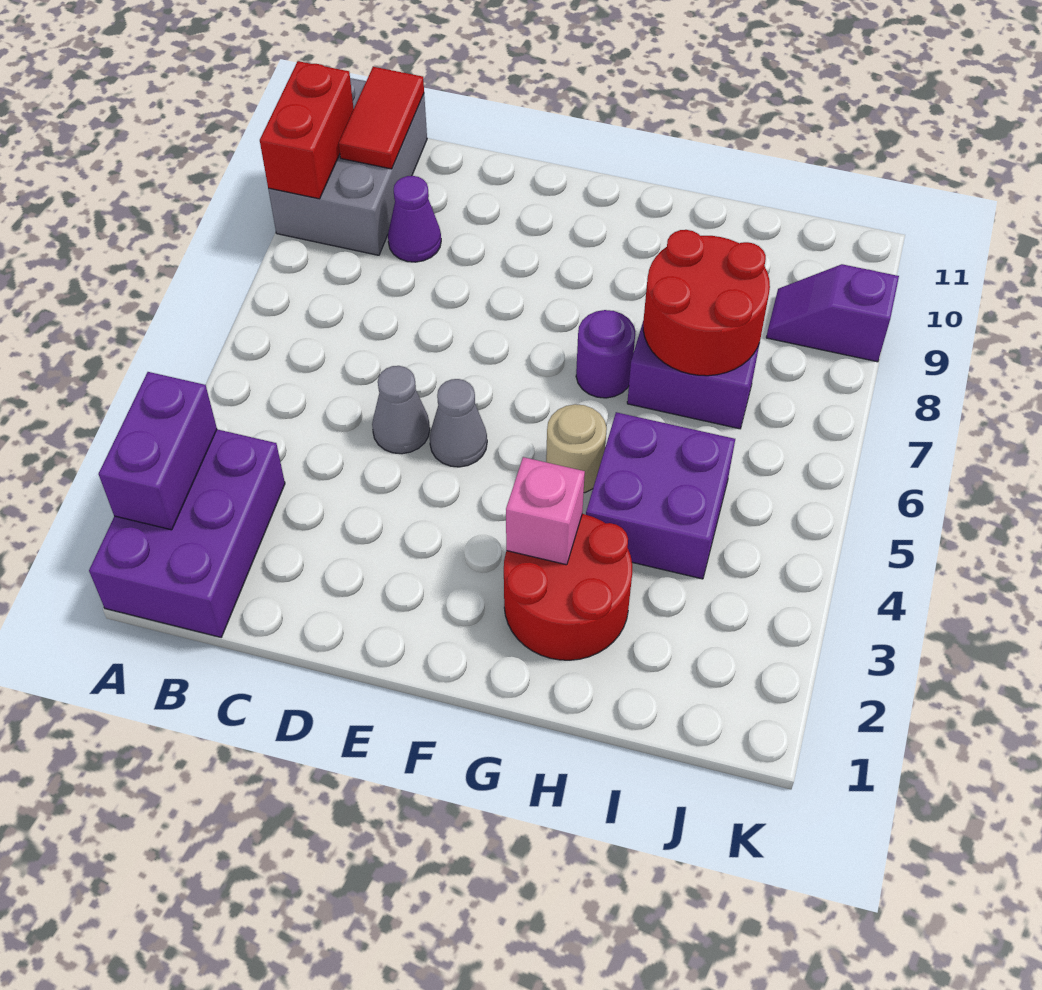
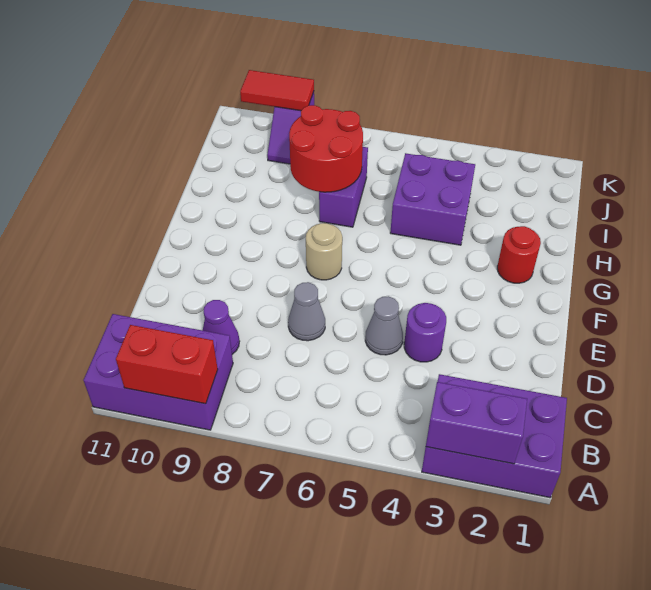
grey brick A9:B11 level 1 -> purple brick A9:B11 level 1
red tile B10:B11 level 2 -> red tile K9:K10 level 2
grey cone E5 level 1 -> grey cone D7 level 1
red round brick G2:H3 level 1 -> red round brick G2 level 1
pink brick G3 level 2 -> none
tan round brick G5 level 1 -> tan round brick F7 level 1
purple round brick G7 level 1 -> purple round brick D4 level 1

